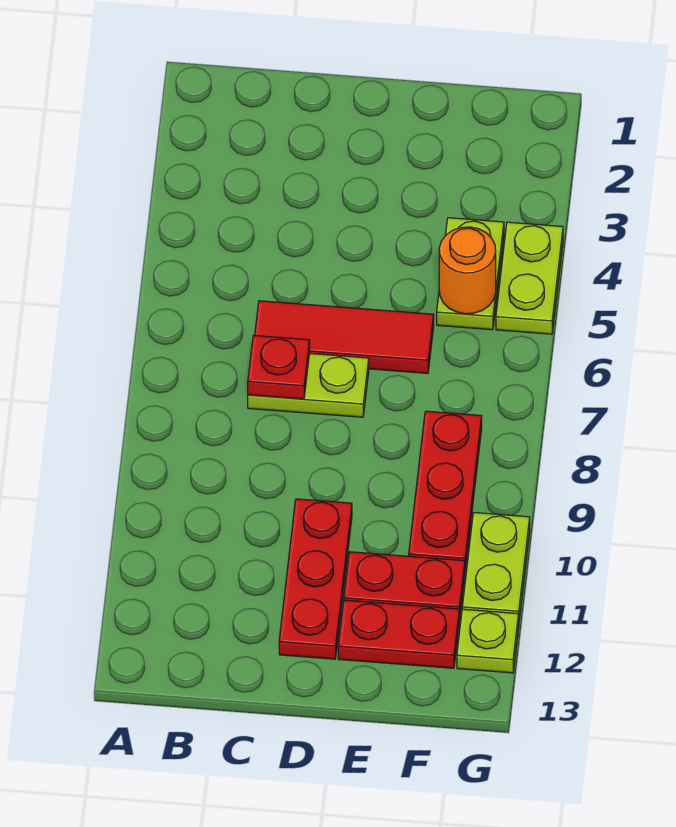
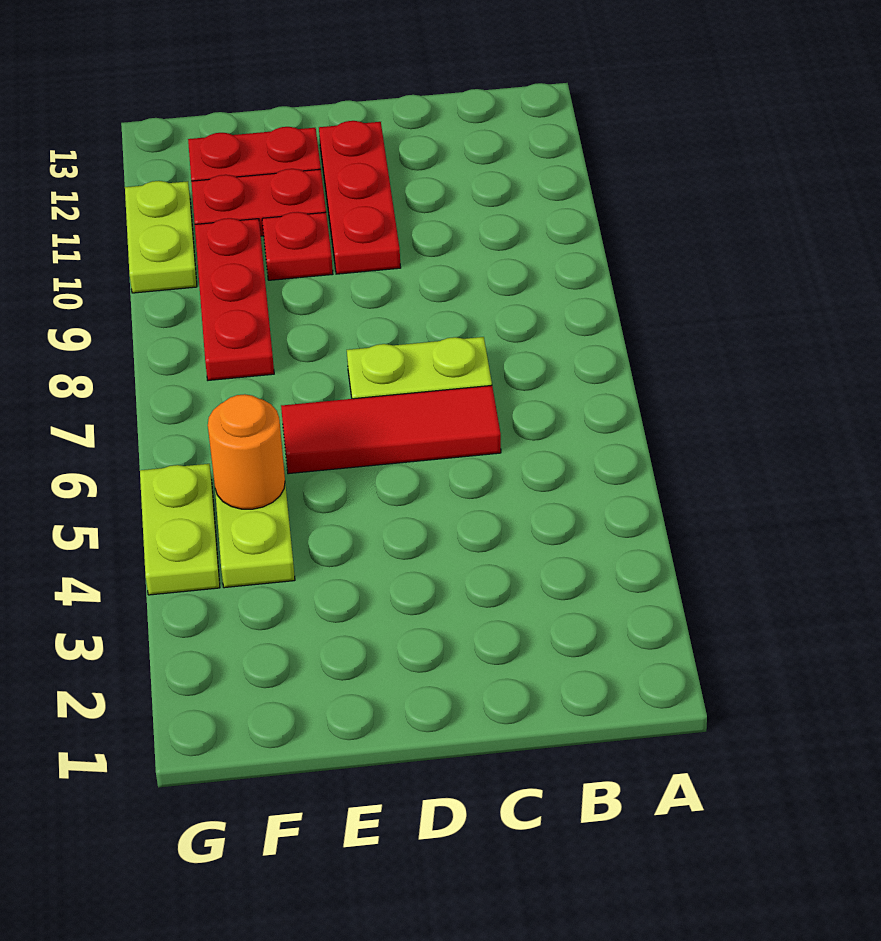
red plate C7 level 2 -> red plate E10 level 1
lime plate G12 level 1 -> none

